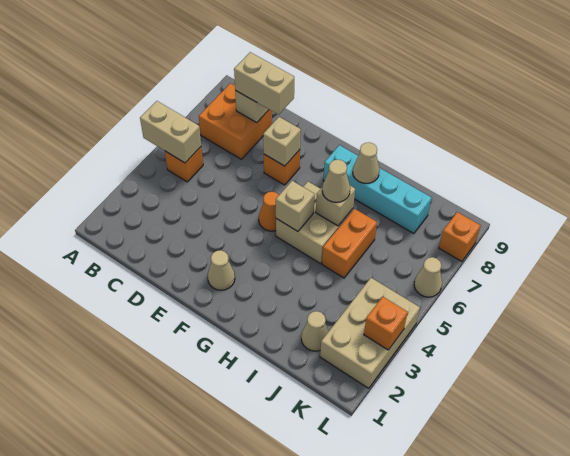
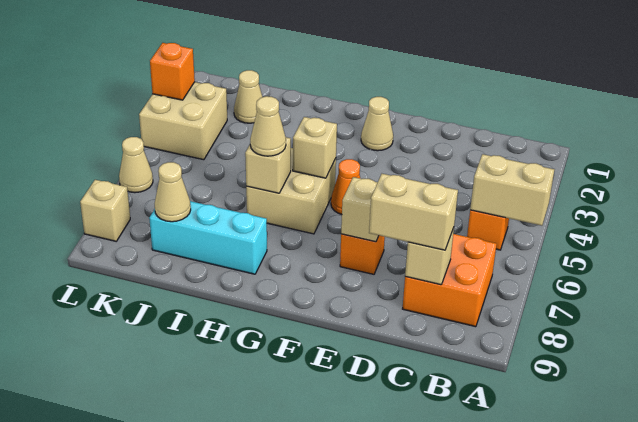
cyan brick G8:J8 level 1 -> cyan brick H8:J8 level 1
tan cone H8 level 2 -> tan cone J8 level 2
orange brick I5:I6 level 1 -> none
tan brick K2:L4 level 1 -> tan brick K3:L4 level 1
orange brick L8 level 1 -> tan brick L8 level 1

